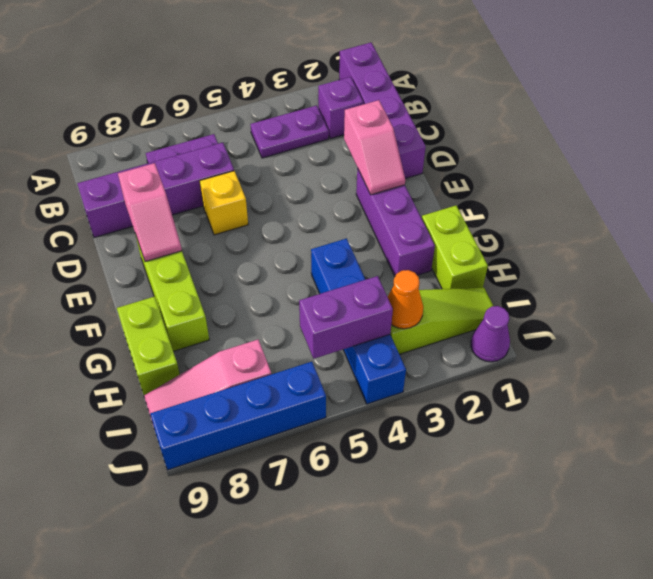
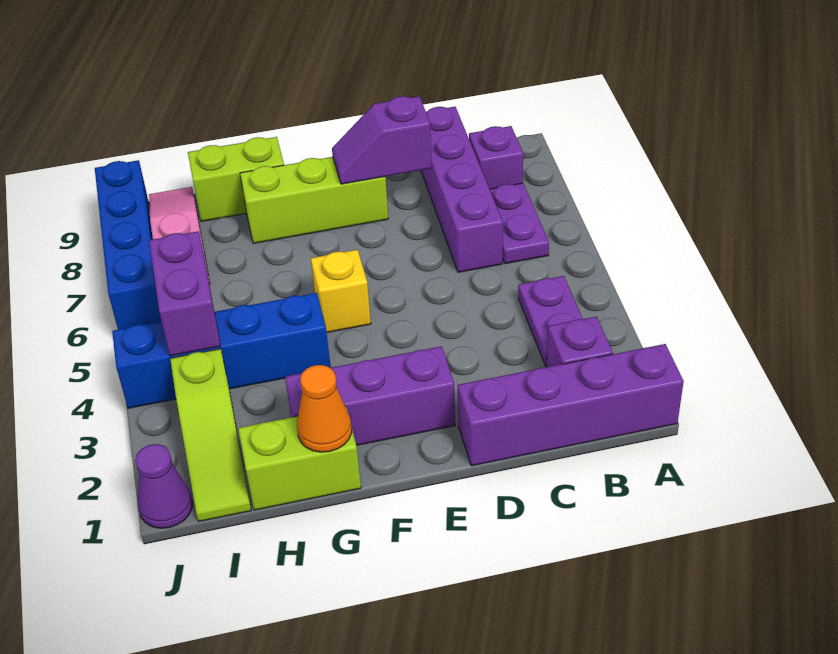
none -> purple brick B8 level 1
pink slope D2:E2 level 2 top D -> none
yellow brick D6 level 1 -> yellow brick F5 level 1
pink slope D8:E8 level 2 top D -> purple slope D8:E8 level 2 top D
orange cone I3 level 2 -> orange cone G1 level 2

